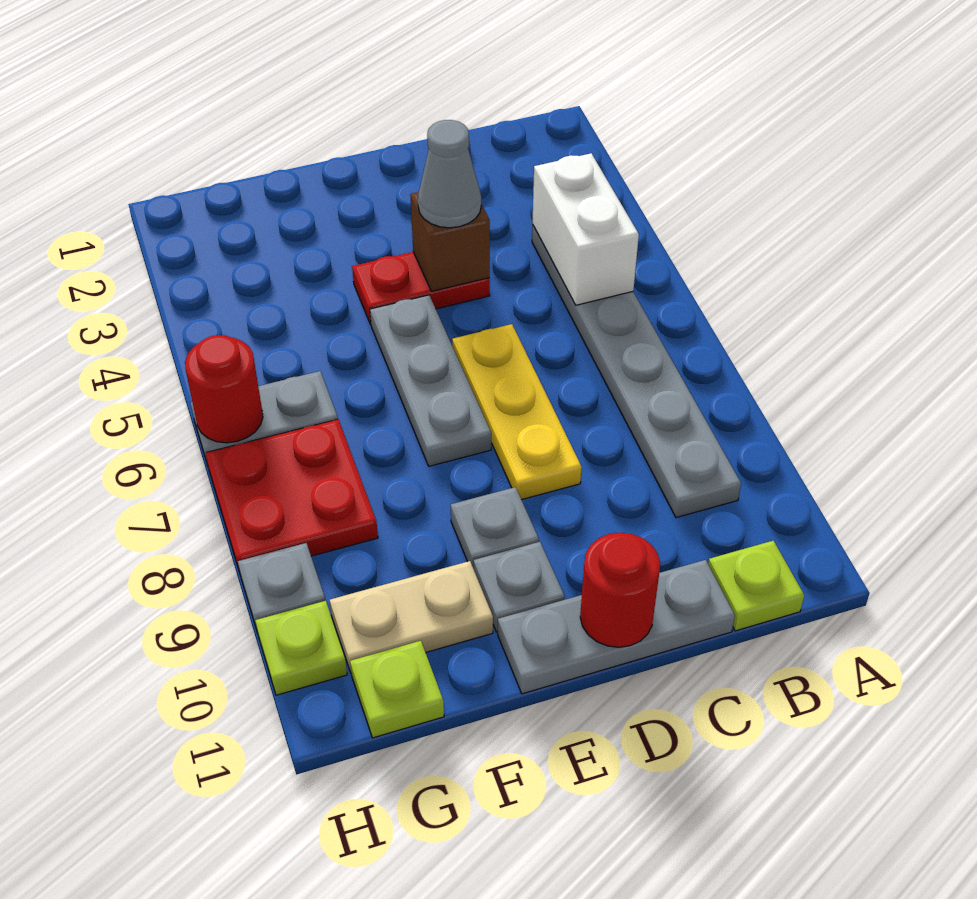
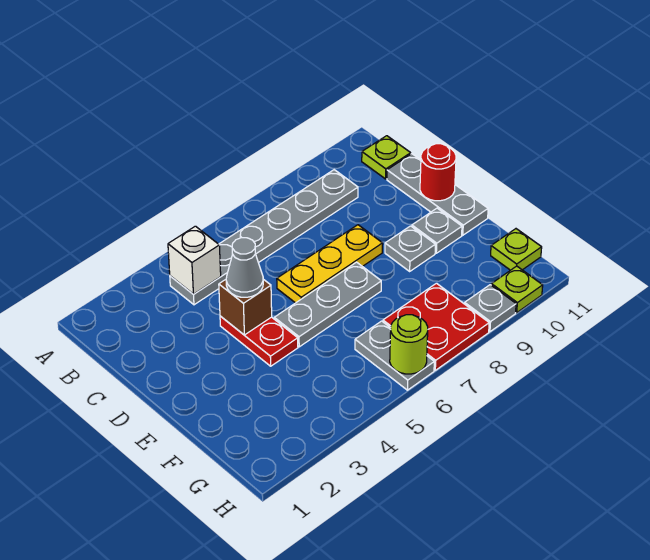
white brick B4:B5 level 2 -> white brick B4 level 2
tan plate F10:G10 level 1 -> none
red round brick H6 level 2 -> lime round brick H6 level 2

